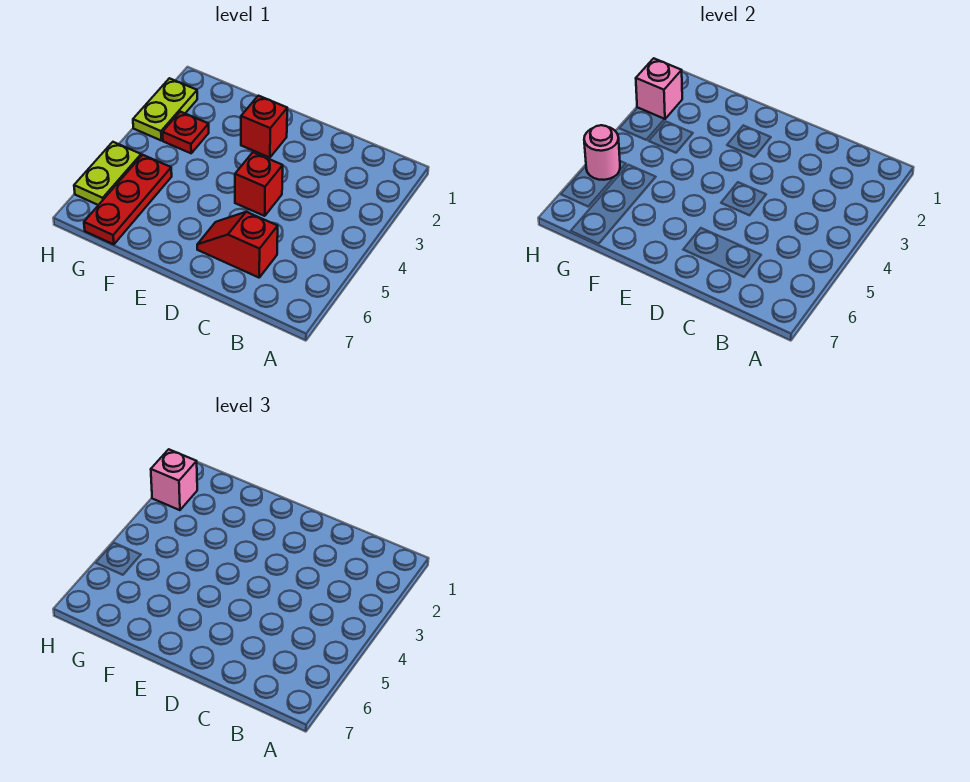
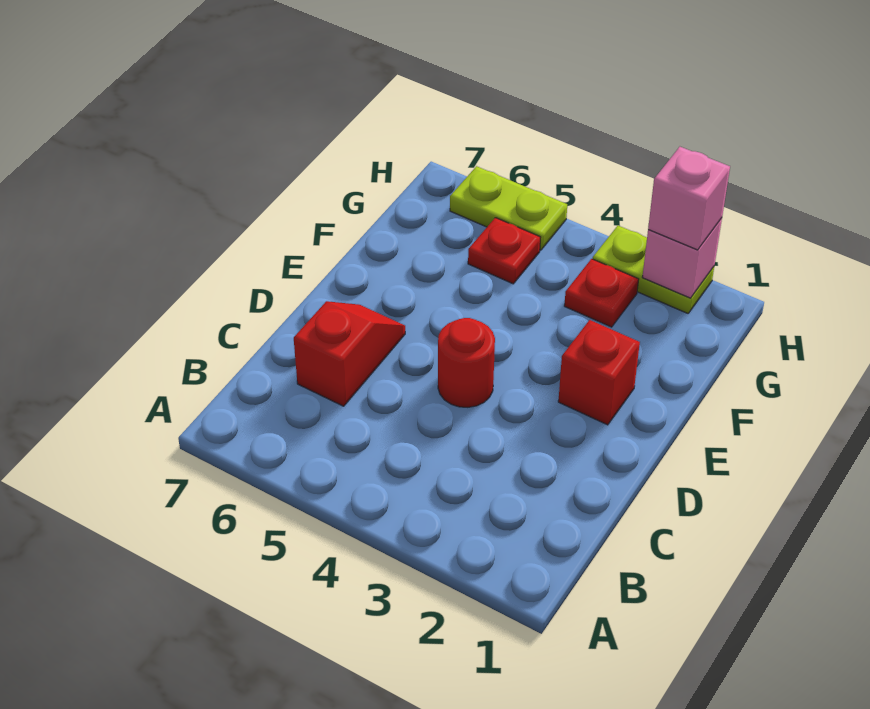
red brick D4 level 1 -> red round brick D4 level 1
red plate G5:G7 level 1 -> red plate G5 level 1
pink round brick H5 level 2 -> none

